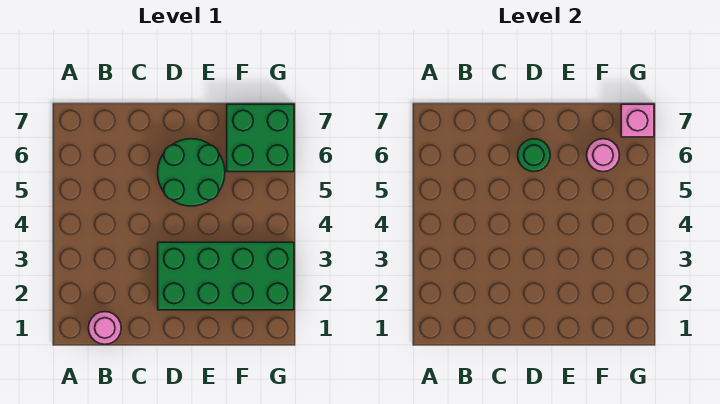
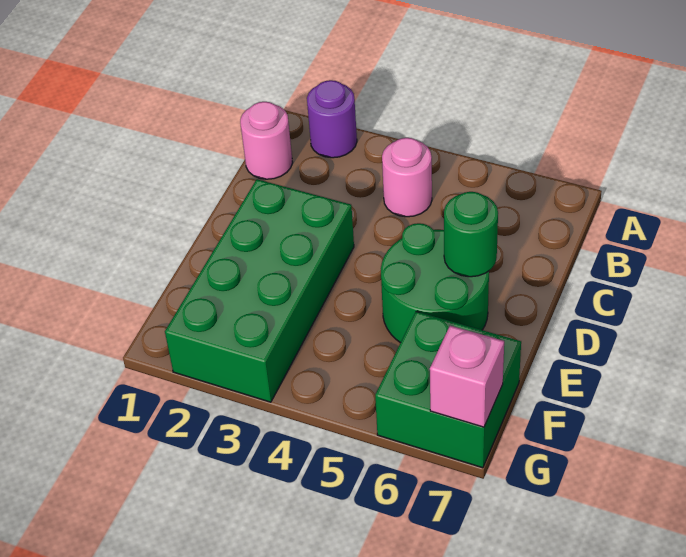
none -> purple round brick A2 level 1
pink round brick F6 level 2 -> pink round brick B4 level 1

